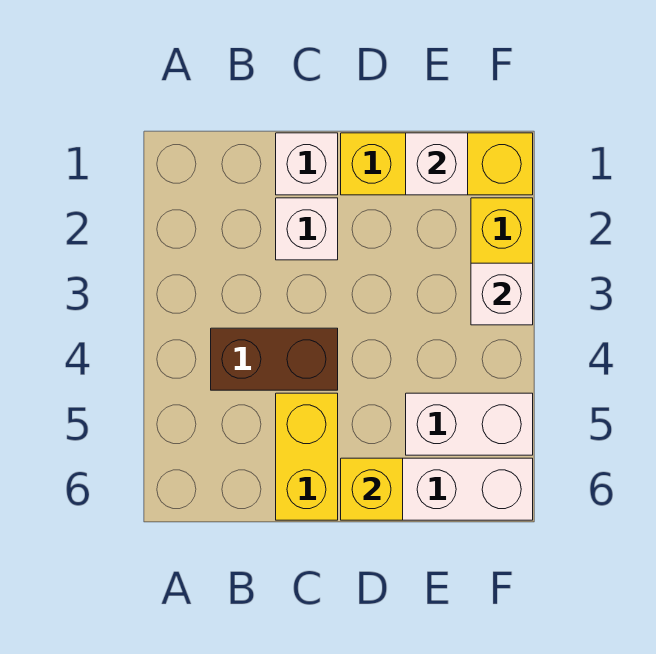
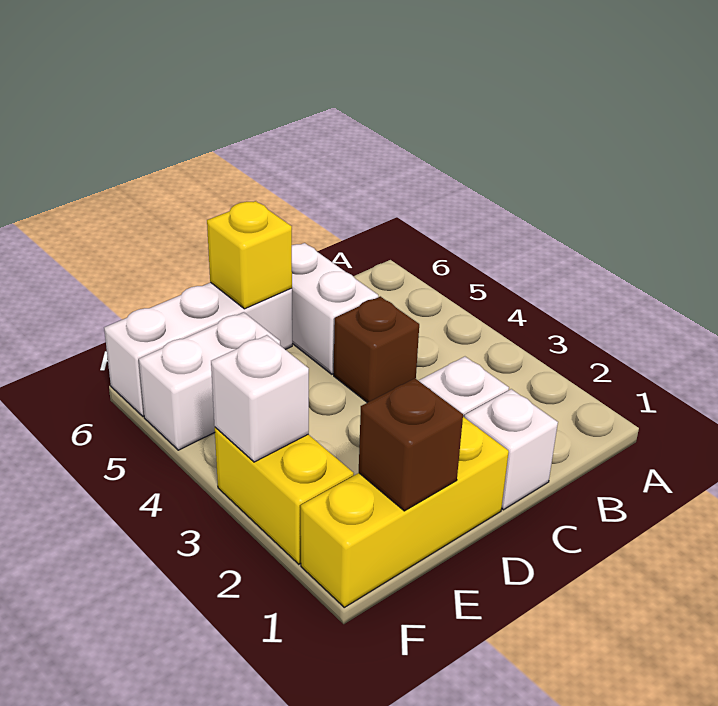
brown brick B4:C4 level 1 -> brown brick C4 level 1
yellow brick C5:C6 level 1 -> white brick C5:C6 level 1
white brick E1 level 2 -> brown brick E1 level 2

